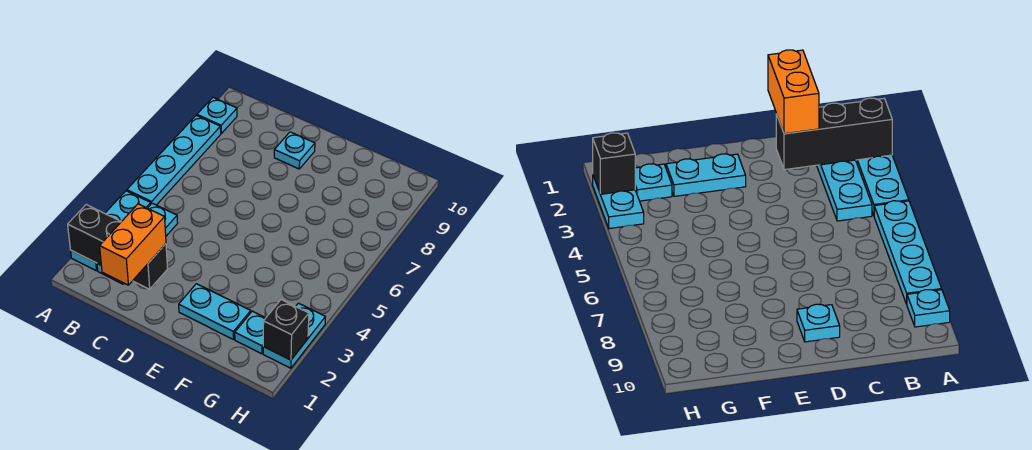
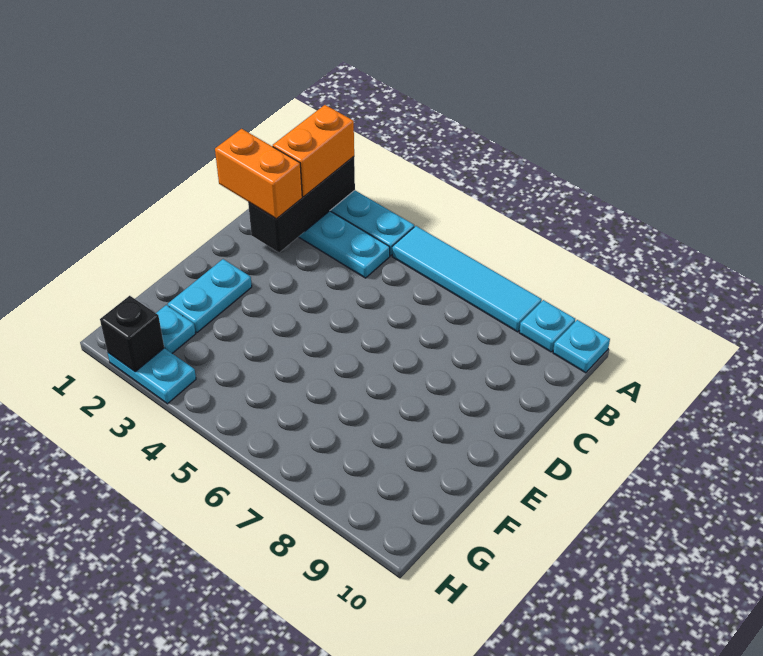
none -> orange brick A2:B2 level 3
cyan plate A5:A8 level 1 -> cyan tile A5:A8 level 1
cyan plate D9 level 1 -> cyan plate A10 level 1

